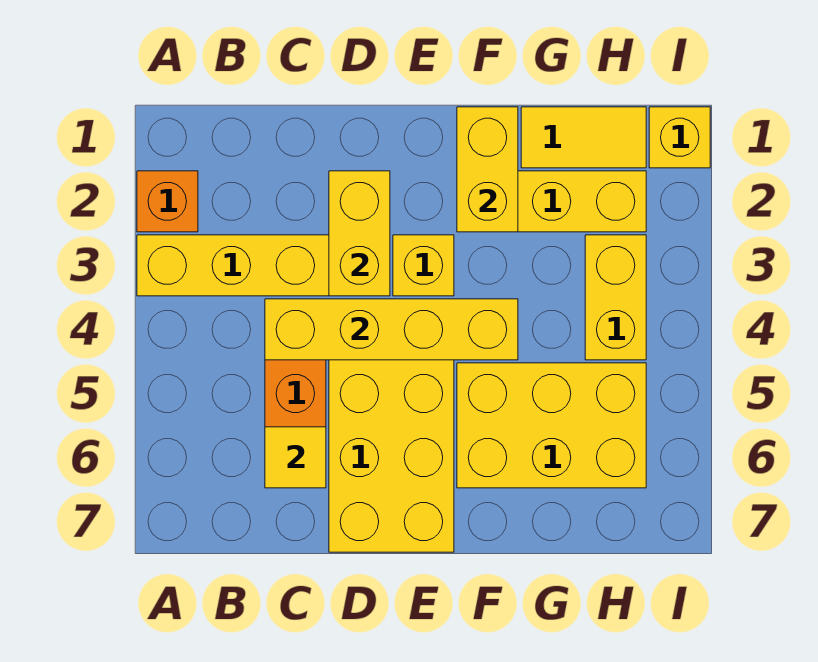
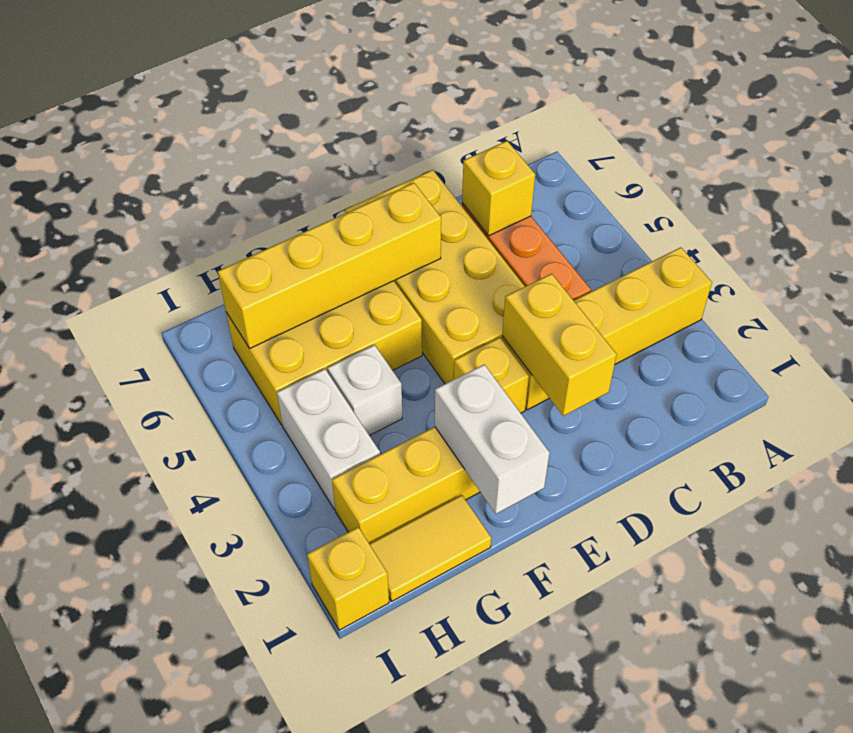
orange brick A2 level 1 -> none
yellow brick C4:F4 level 2 -> yellow brick E6:H6 level 2
yellow tile C6 level 2 -> yellow brick C6 level 2
yellow brick F1:F2 level 2 -> white brick F1:F2 level 2
none -> white brick G4 level 1
yellow brick H3:H4 level 1 -> white brick H3:H4 level 1

